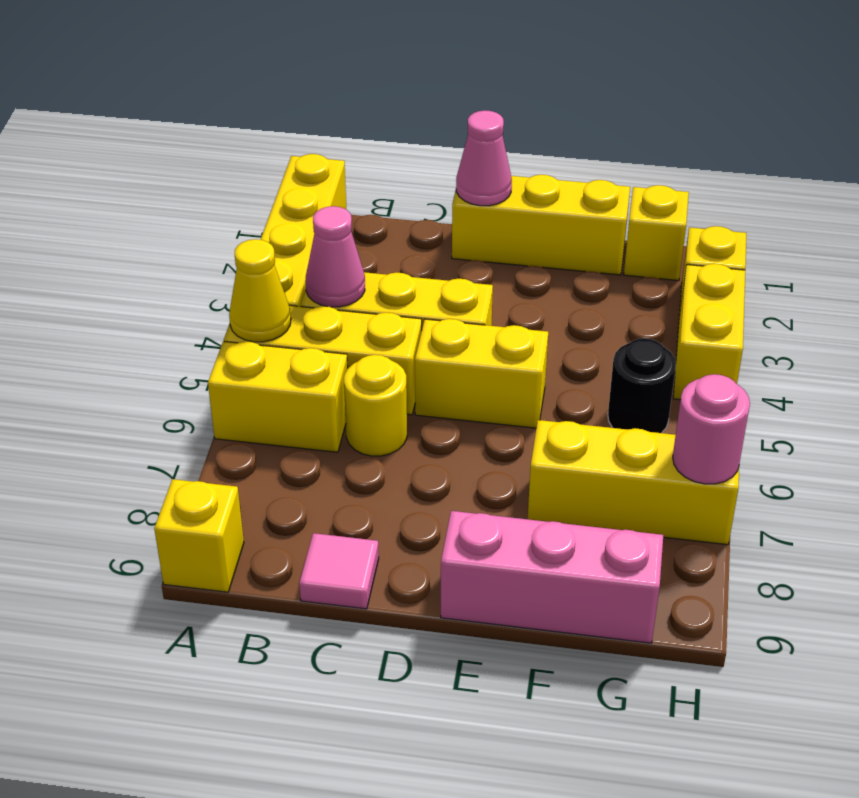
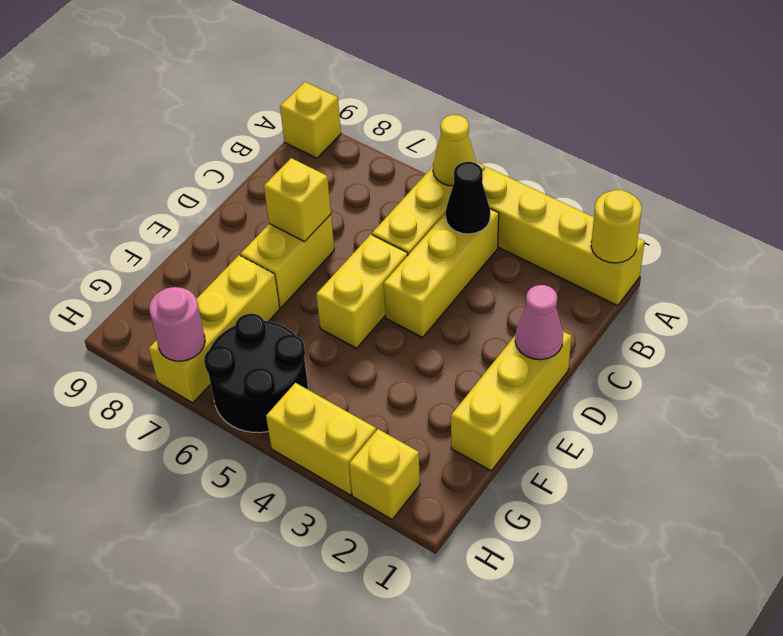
yellow brick A6:B6 level 1 -> yellow brick D7:E7 level 1
pink cone B4 level 2 -> black cone B4 level 2
yellow round brick C6 level 1 -> yellow round brick A1 level 2
pink tile C9 level 1 -> none
pink brick E9:G9 level 1 -> none
yellow brick G1 level 1 -> yellow brick D7 level 2
black round brick G5 level 1 -> black round brick G5:H6 level 1

